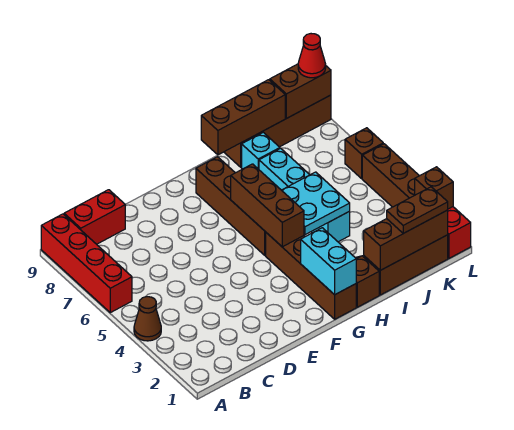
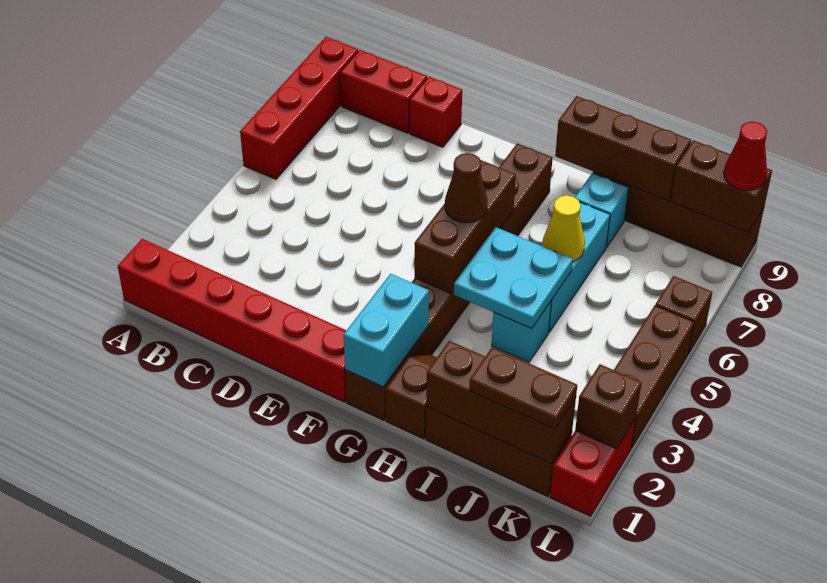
none -> red brick A1:F1 level 1
brown cone A4 level 1 -> brown cone G5 level 3
none -> red brick D9 level 1
none -> yellow cone I6 level 2

